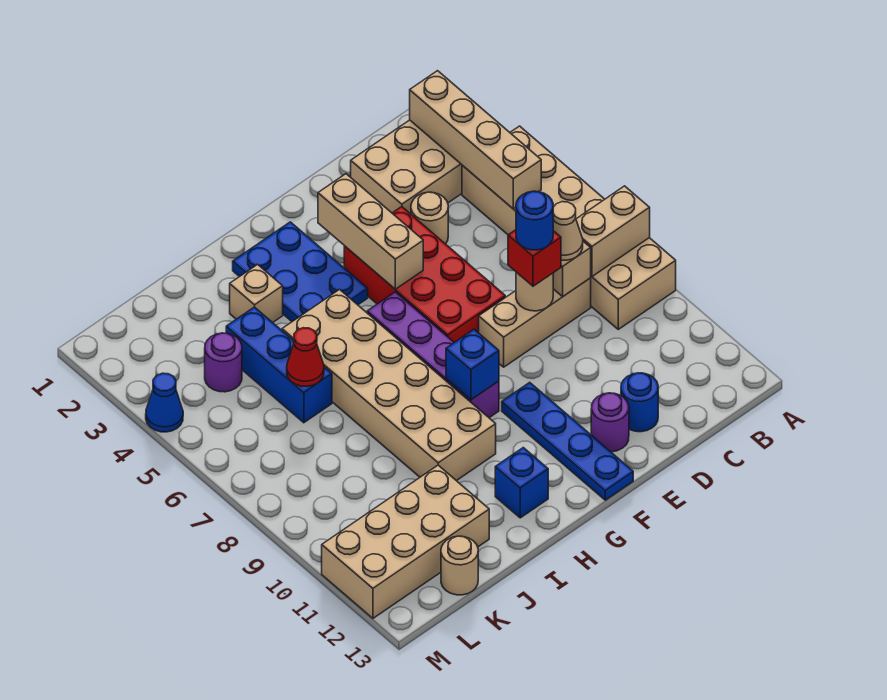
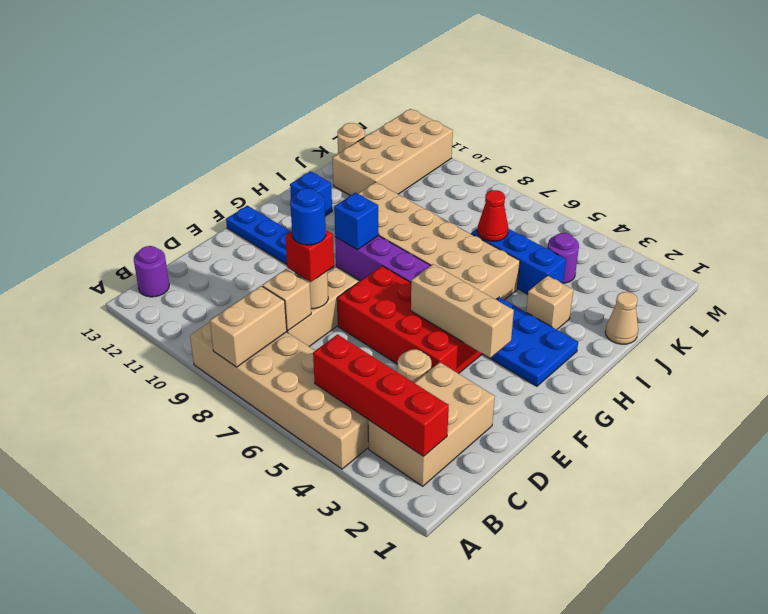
tan brick B2:B5 level 2 -> red brick B2:B5 level 2
tan cone C8 level 3 -> tan cone J1 level 1
blue round brick D12 level 1 -> none
purple round brick E12 level 1 -> purple round brick B13 level 1
blue cone M4 level 1 -> none

